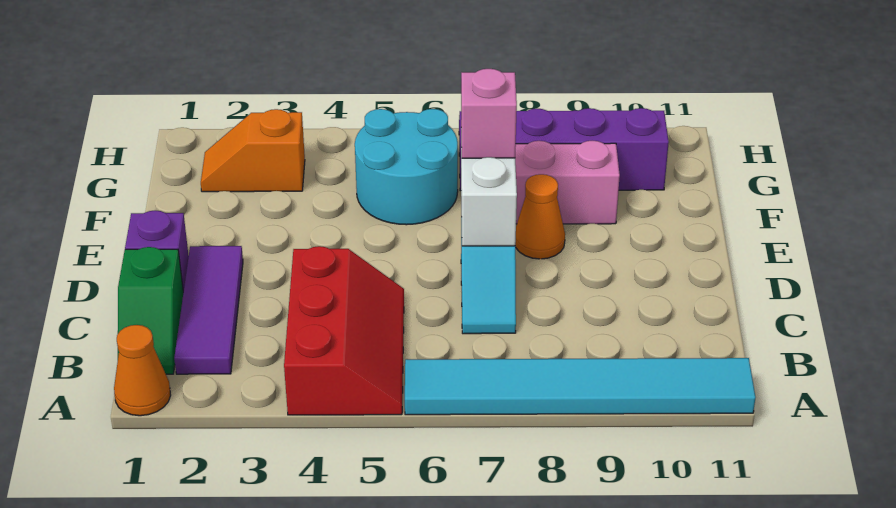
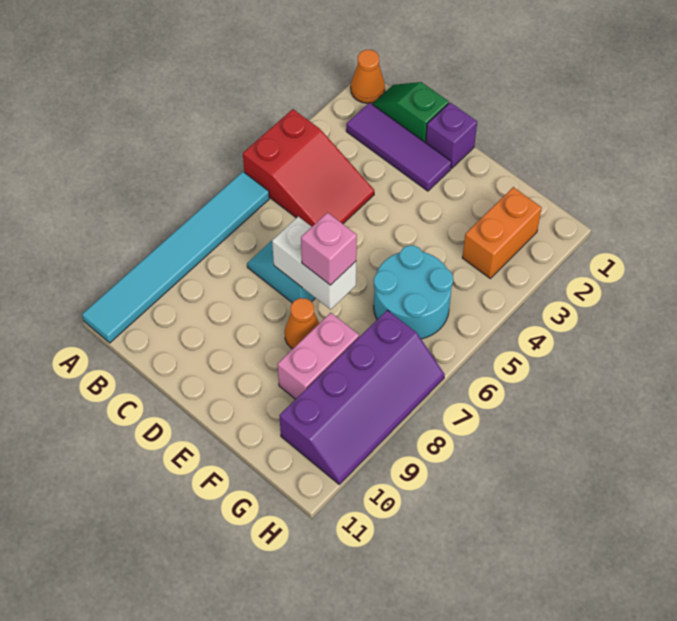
red slope A4:C5 level 1 top 4 -> red slope A4:C5 level 1 top A
orange slope G2:G3 level 1 top 3 -> orange brick G2:G3 level 1

